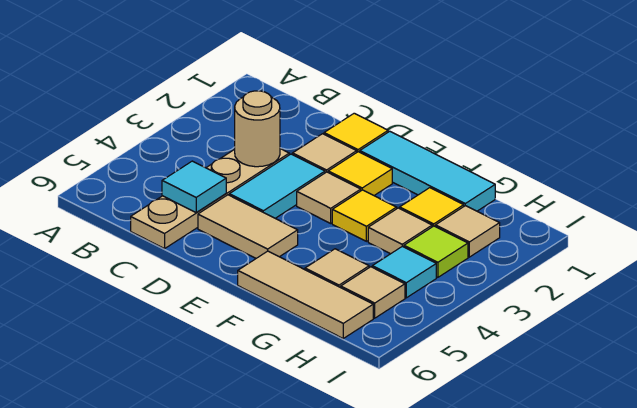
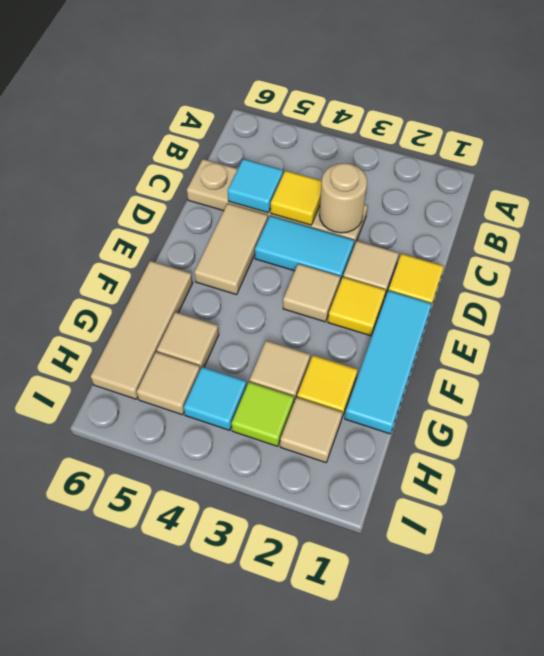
yellow tile F3 level 1 -> yellow tile C4 level 2

